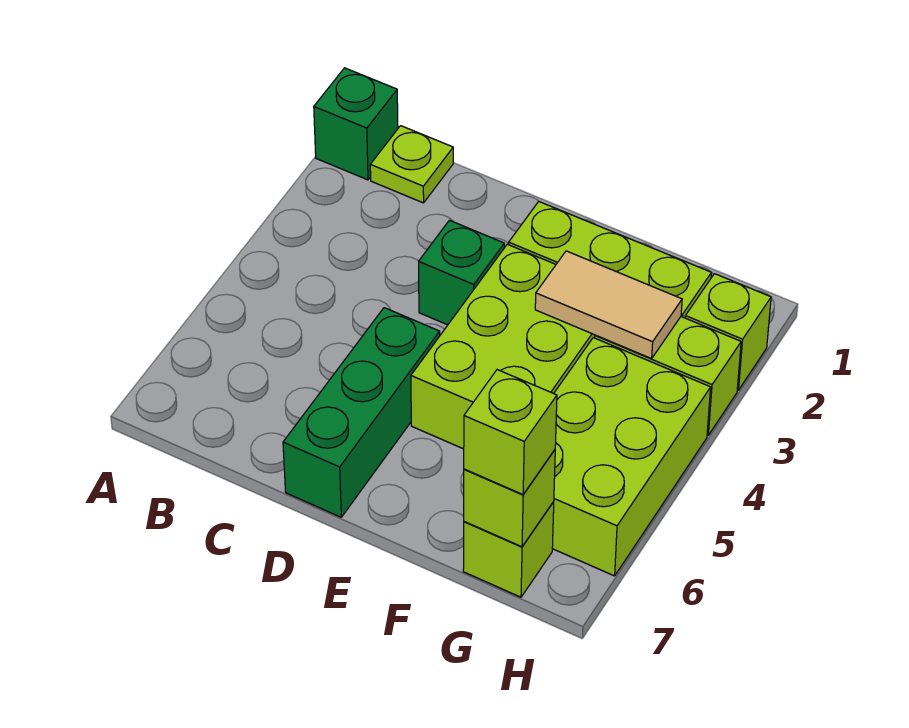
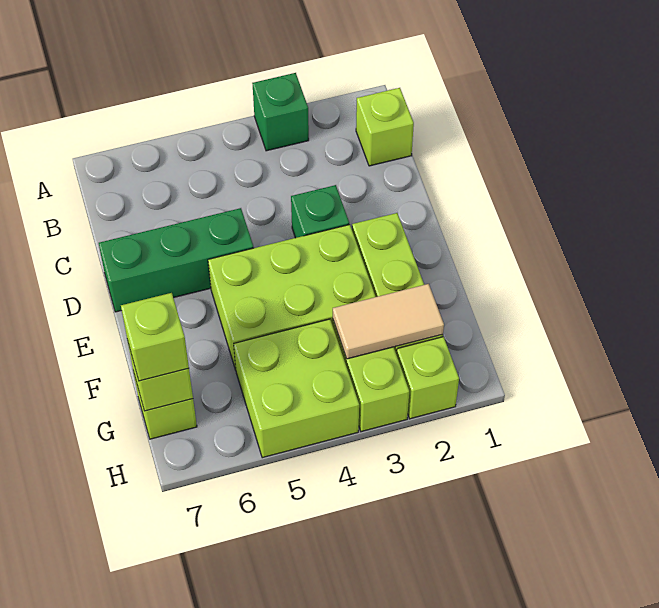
green brick A1 level 1 -> green brick A3 level 1
lime plate B1 level 1 -> lime brick B1 level 1
tan tile F3:G3 level 2 -> tan tile G2:G3 level 2
lime brick G4:H6 level 1 -> lime brick G4:H5 level 1

